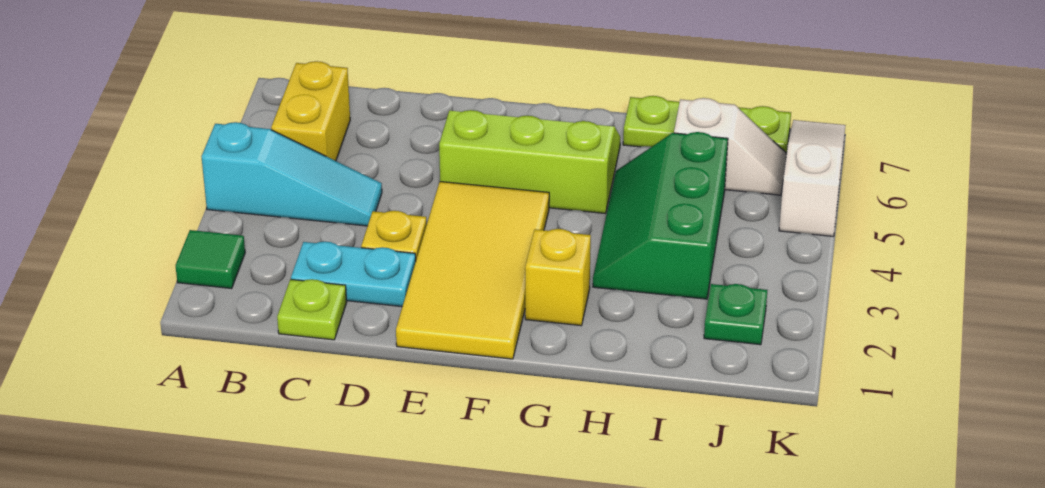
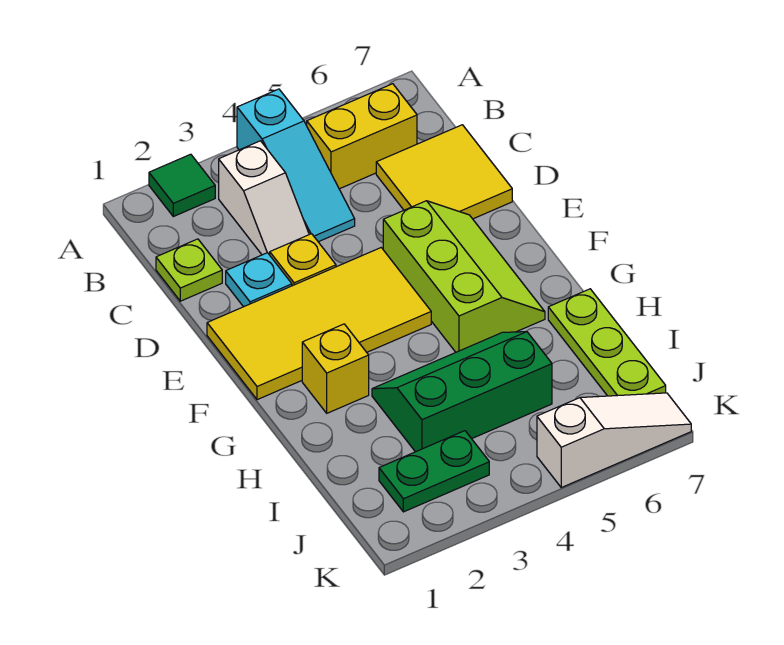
cyan plate C2:D2 level 1 -> cyan plate D2 level 1
none -> yellow tile C6:D7 level 1
white slope I6:J6 level 1 top I -> white slope B3:C3 level 1 top B
green plate J2 level 1 -> green plate J2:J3 level 1

